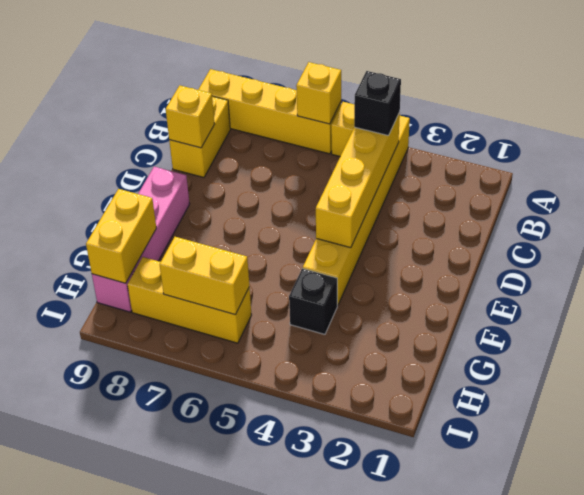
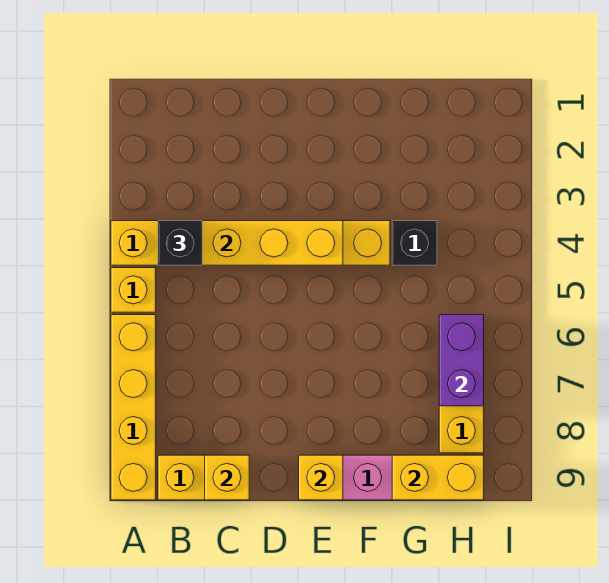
yellow brick A6 level 2 -> yellow brick E9 level 2
yellow brick H6:H7 level 2 -> purple brick H6:H7 level 2

